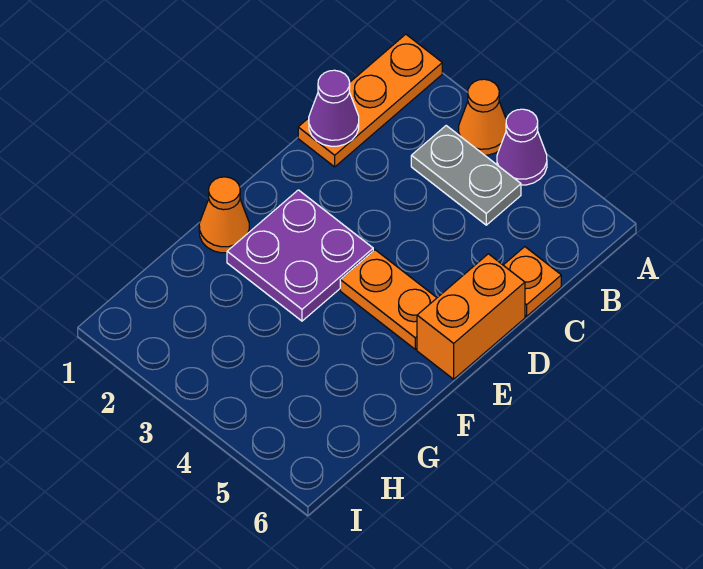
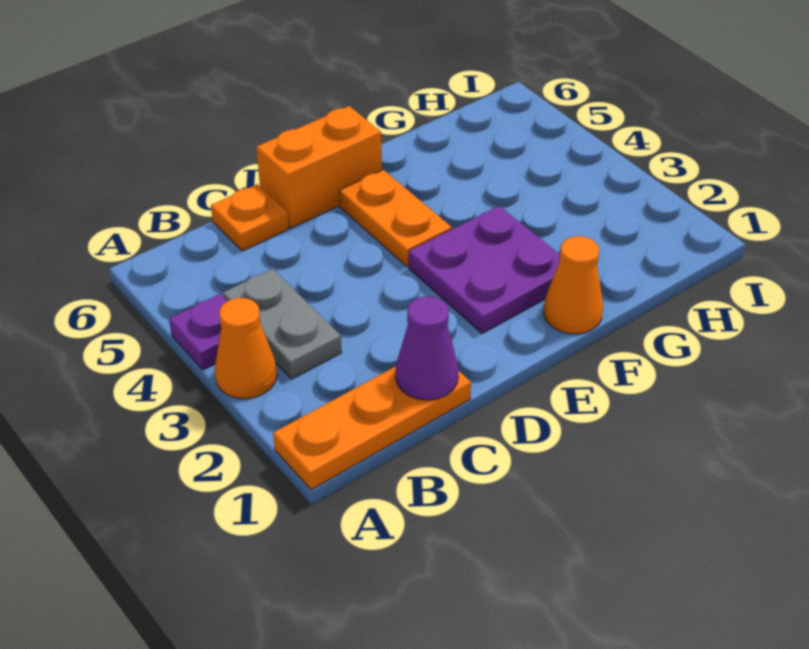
purple cone A4 level 1 -> purple plate A4 level 1

